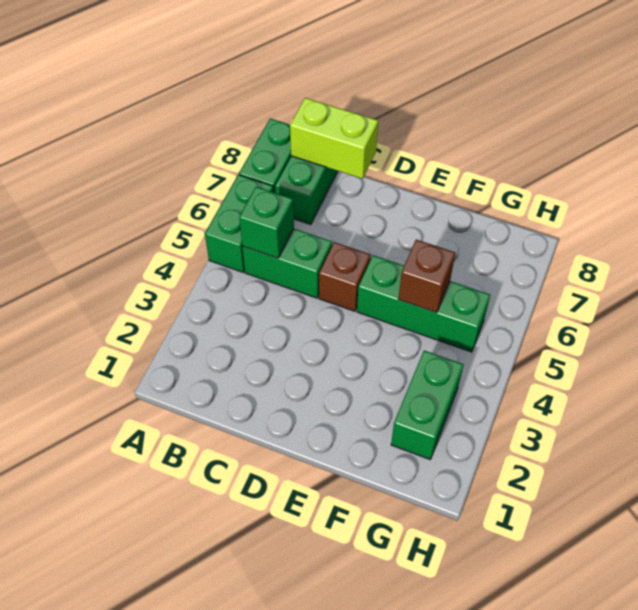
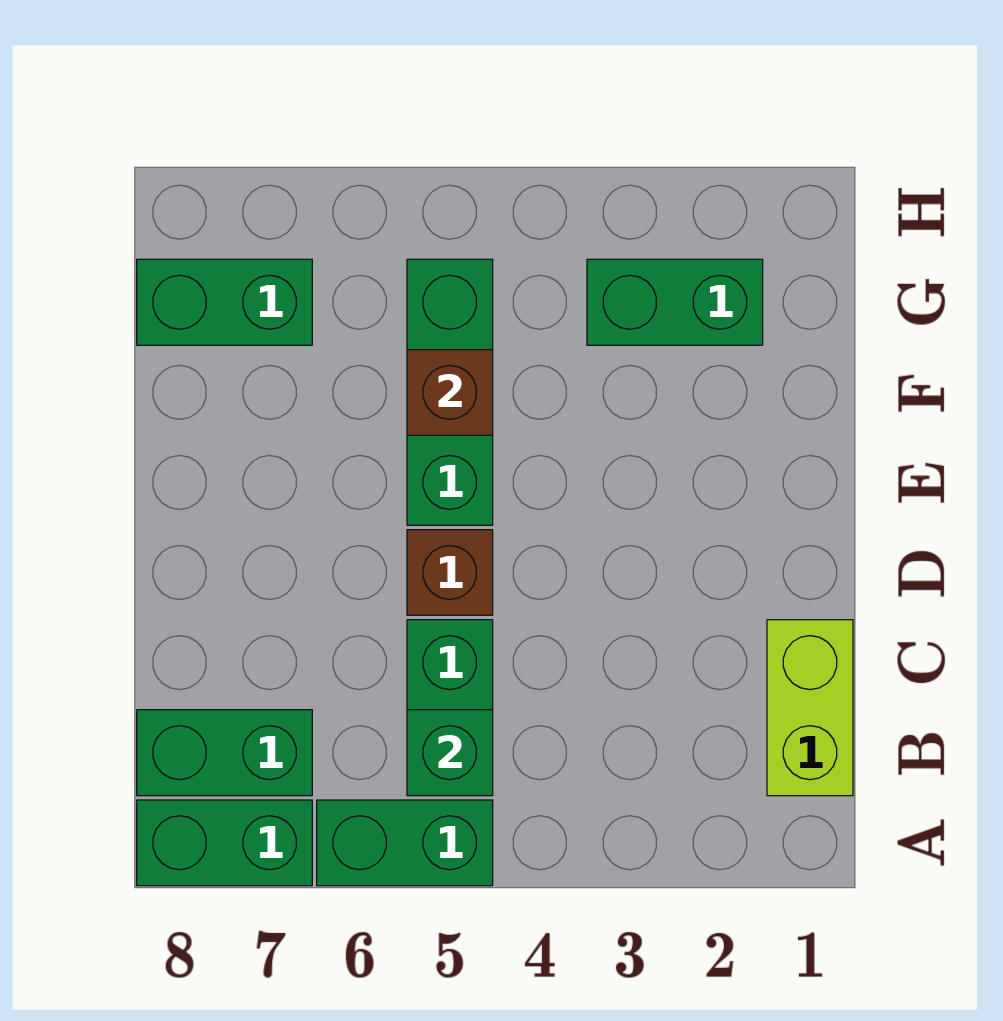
lime brick B8:C8 level 2 -> lime brick B1:C1 level 1
none -> green brick G7:G8 level 1

